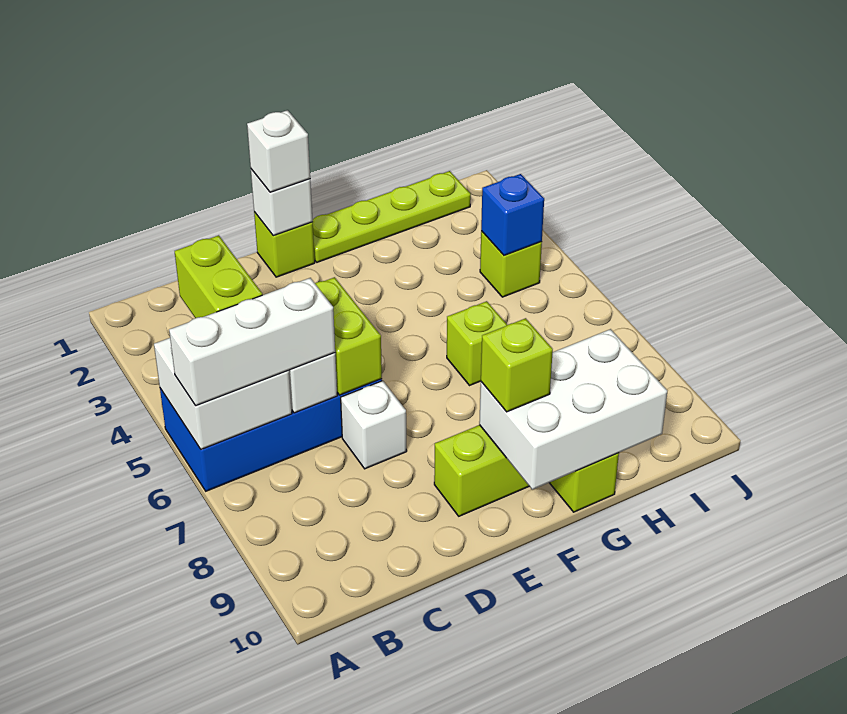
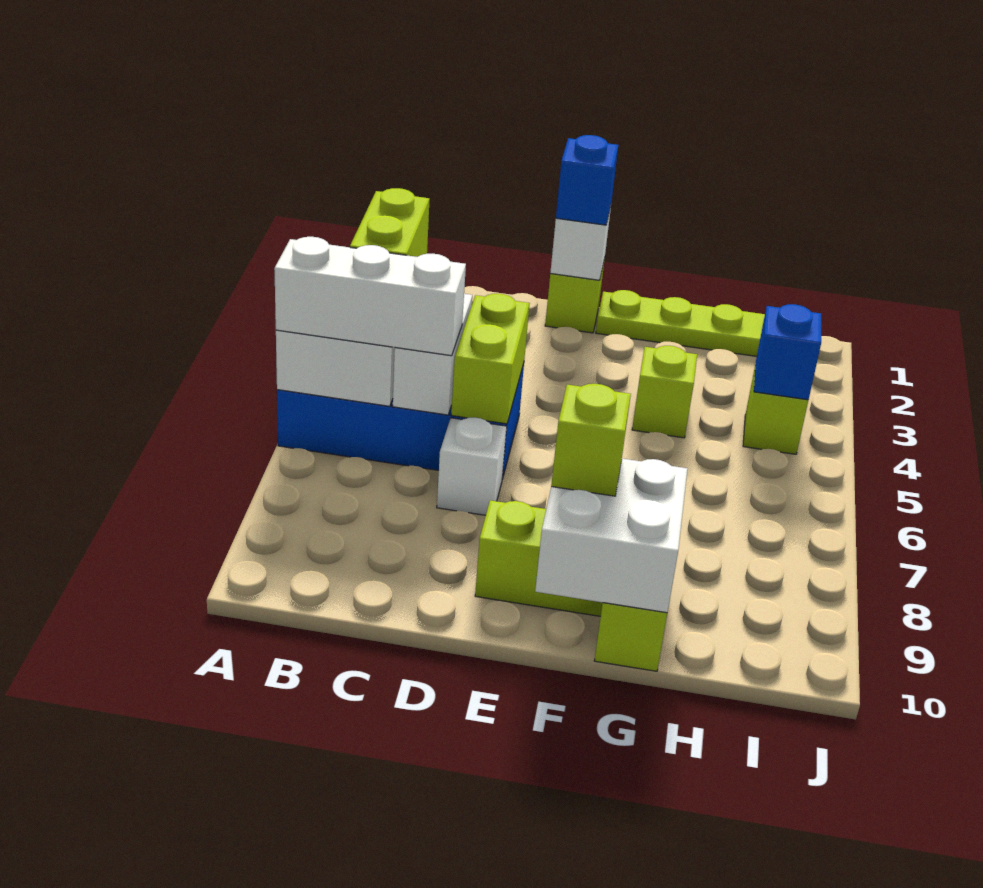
white brick E1 level 3 -> blue brick E1 level 3
white brick F9:H10 level 2 -> white brick F9:G10 level 2
lime brick G6 level 1 -> lime brick G4 level 1

